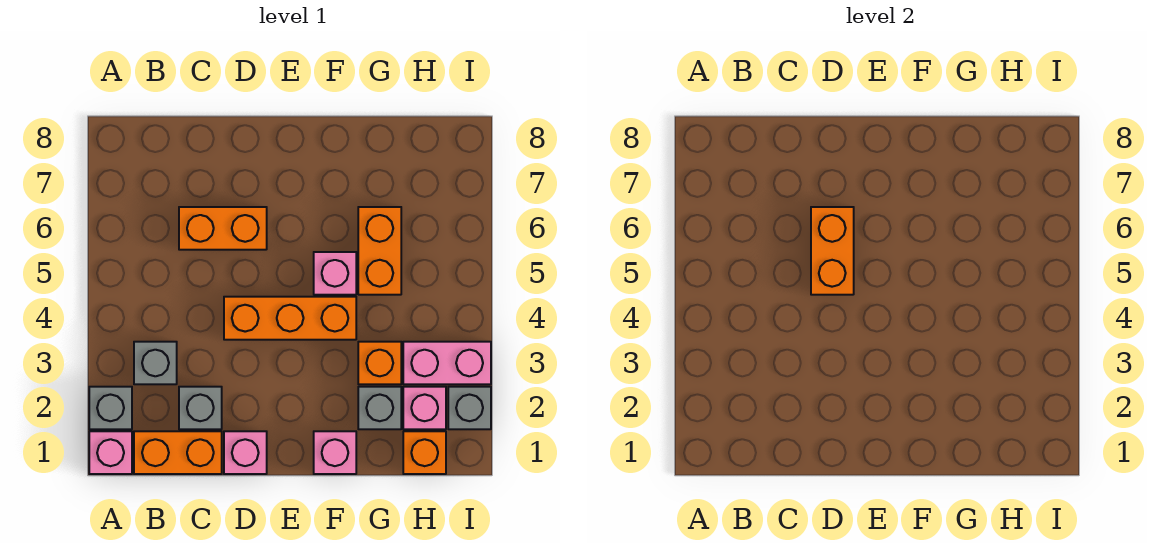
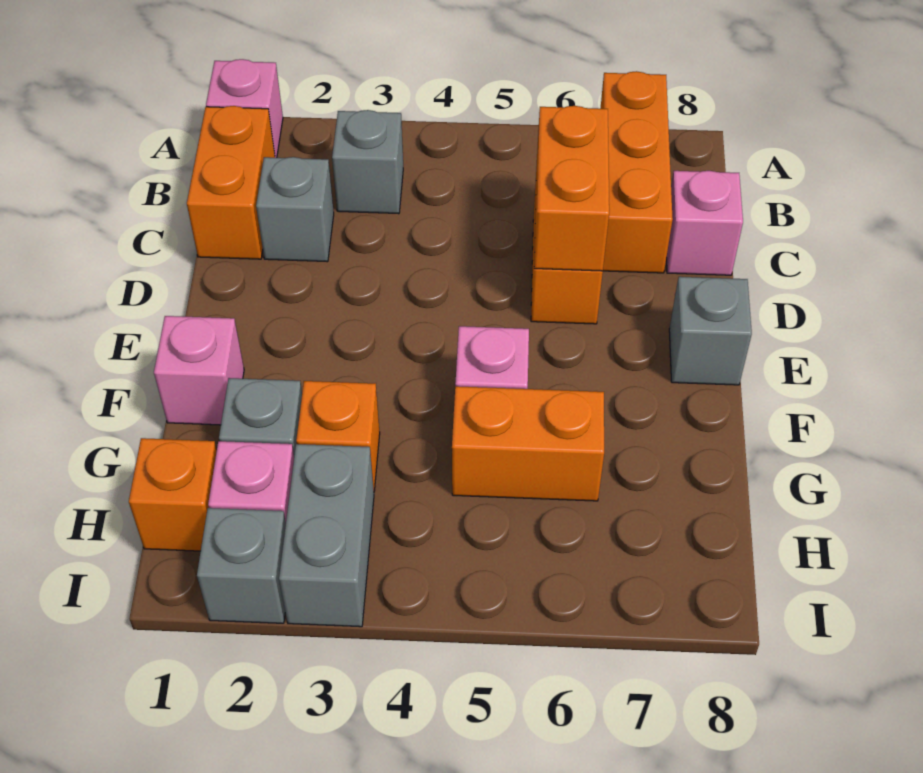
grey brick A2 level 1 -> grey brick E8 level 1
pink brick D1 level 1 -> pink brick C8 level 1
orange brick D4:F4 level 1 -> orange brick A7:C7 level 1
orange brick D5:D6 level 2 -> orange brick C6:D6 level 2
pink brick H3:I3 level 1 -> grey brick H3:I3 level 1

